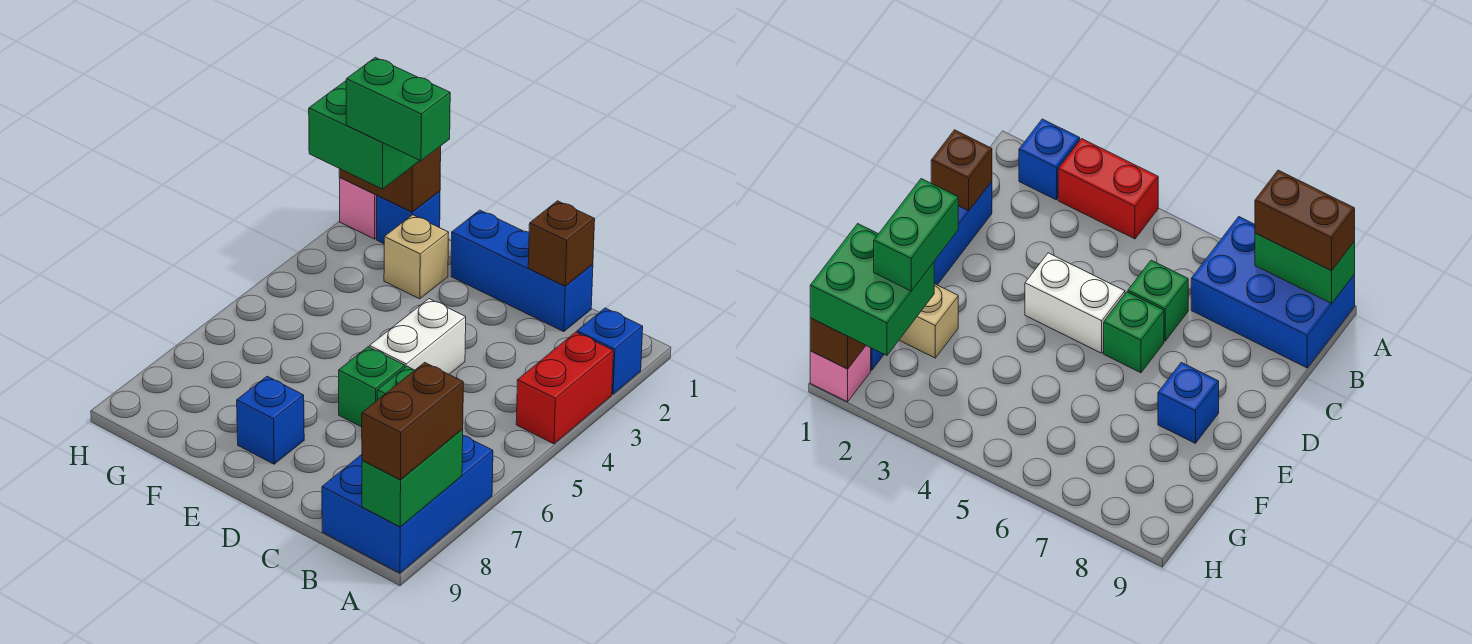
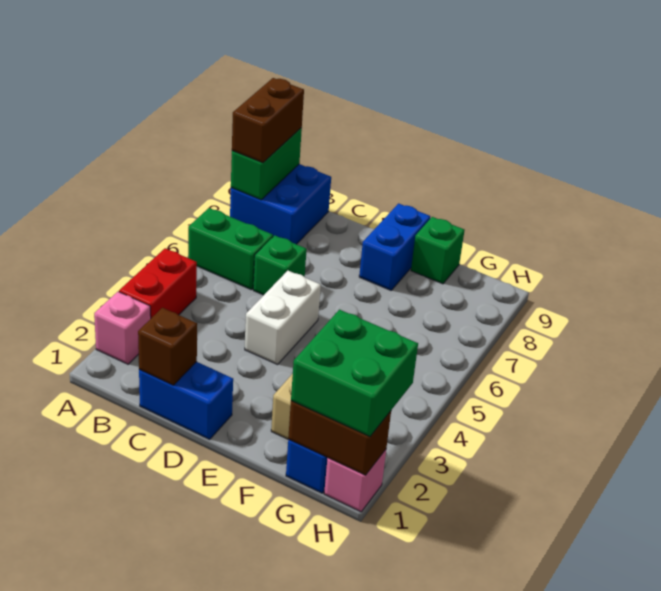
blue brick A2 level 1 -> pink brick A2 level 1
blue brick A7:B9 level 1 -> blue brick A8:B9 level 1
blue brick C1:E1 level 1 -> blue brick C1:D1 level 1
green brick D6 level 1 -> green brick F9 level 1
blue brick E8 level 1 -> blue brick E8:E9 level 1
green brick F2:G2 level 4 -> green brick A6:B6 level 1

